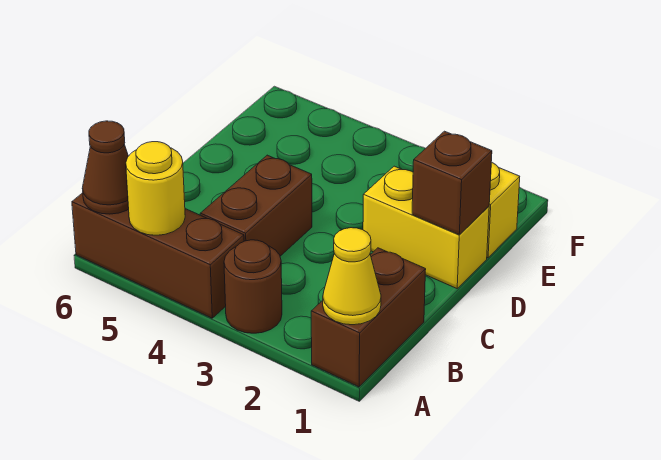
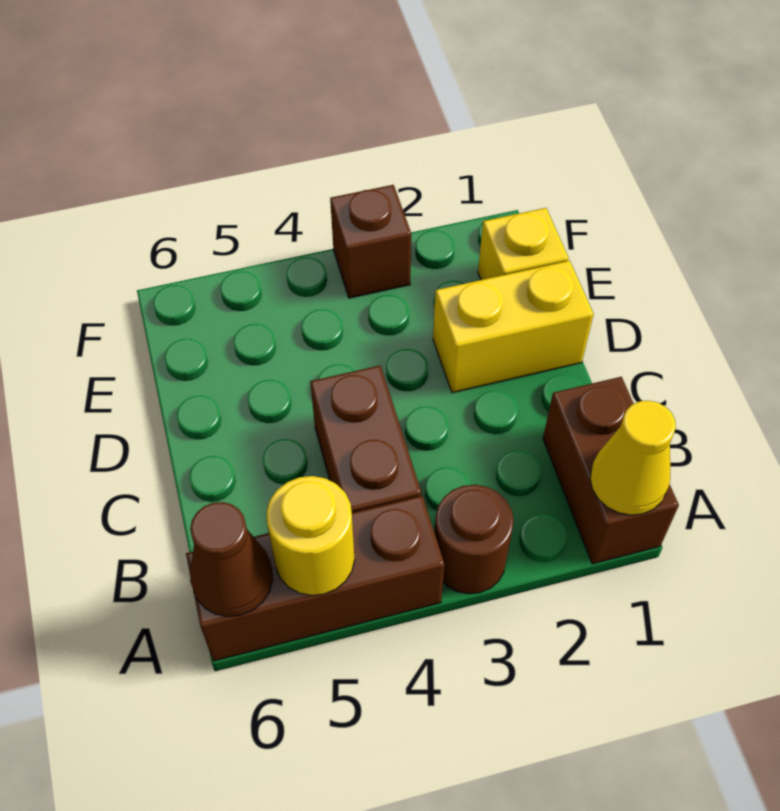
brown brick D1 level 2 -> brown brick F3 level 1

